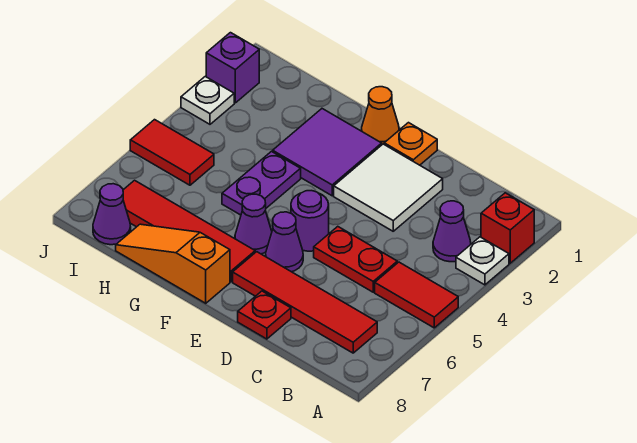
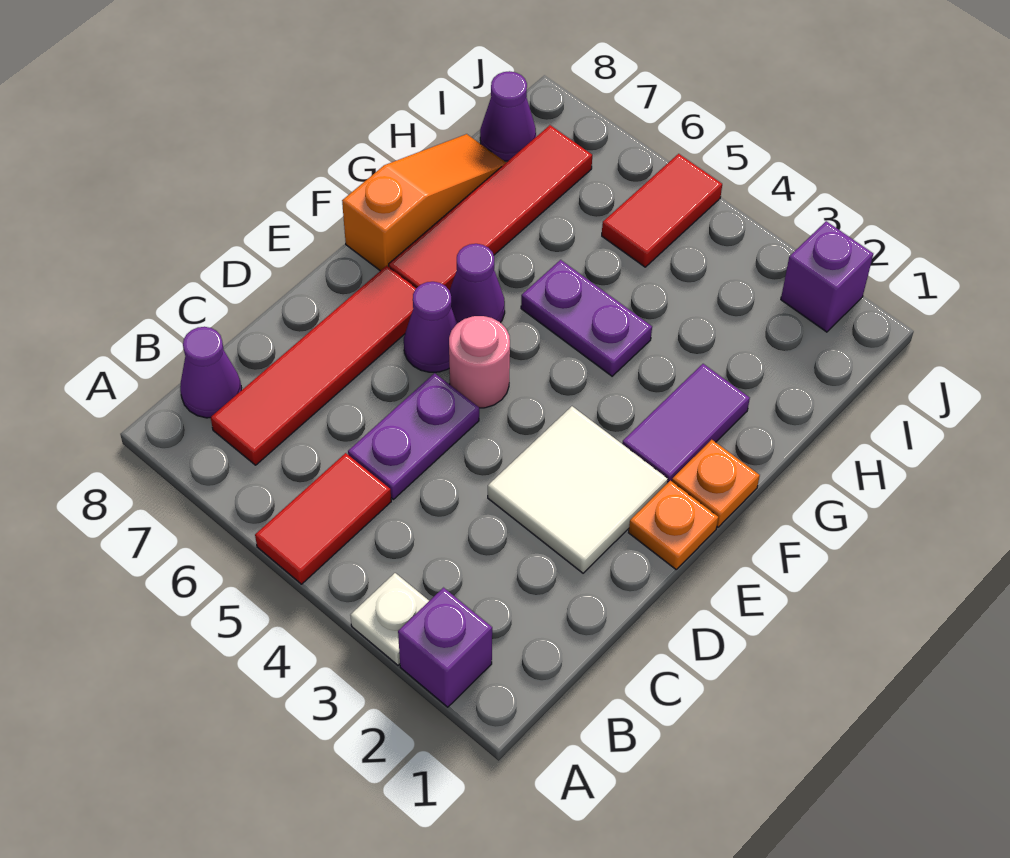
red brick A2 level 1 -> purple brick A2 level 1
purple cone B3 level 1 -> purple cone B8 level 1
red plate C5:D5 level 1 -> purple plate C5:D5 level 1
red plate D8 level 1 -> none
purple round brick E5 level 1 -> pink round brick E5 level 1
orange cone F1 level 1 -> orange plate F1 level 1
purple tile F2:G3 level 1 -> purple tile F2:G2 level 1
white plate J3 level 1 -> none

